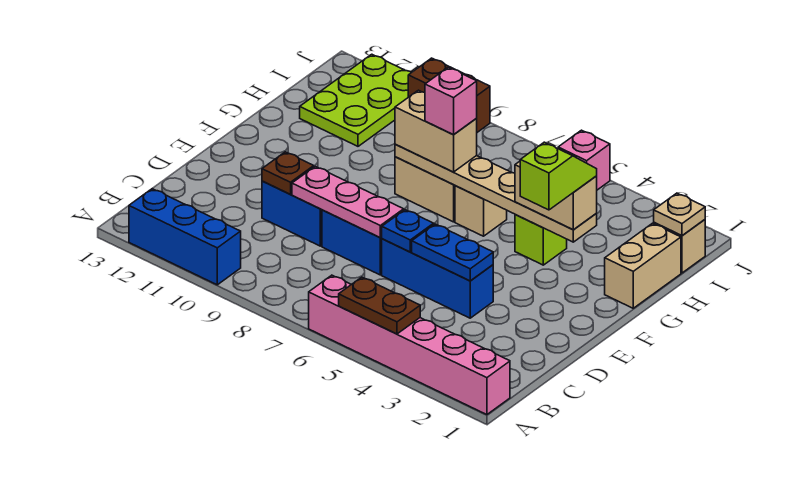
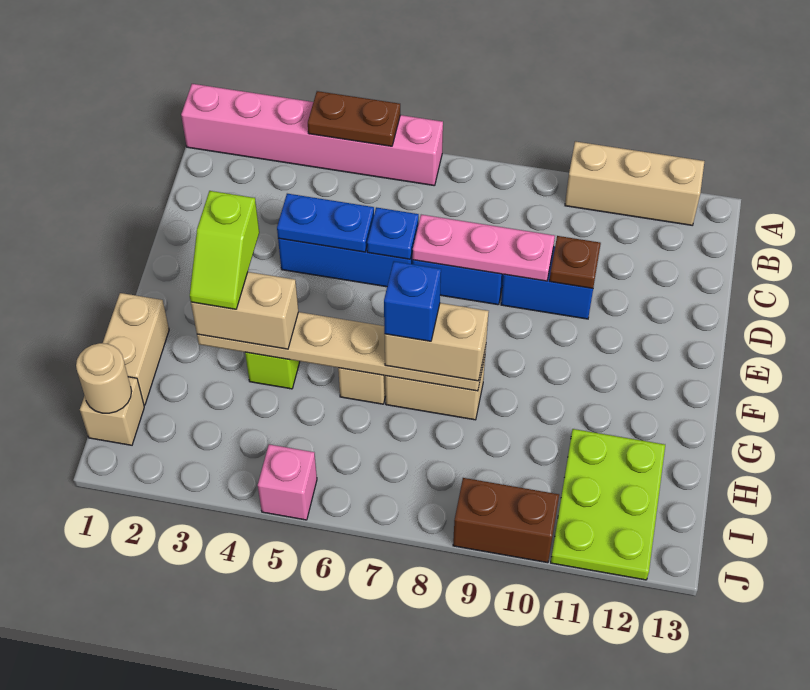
blue brick A10:A12 level 1 -> tan brick A10:A12 level 1
pink brick G7 level 4 -> blue brick G7 level 4
tan plate I1 level 2 -> tan round brick I1 level 2

